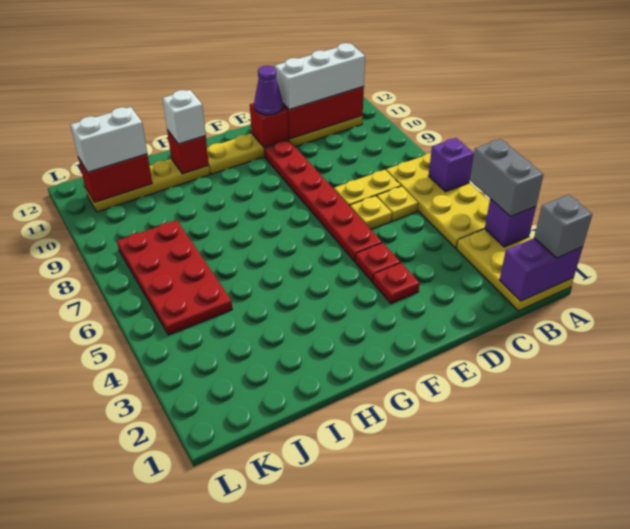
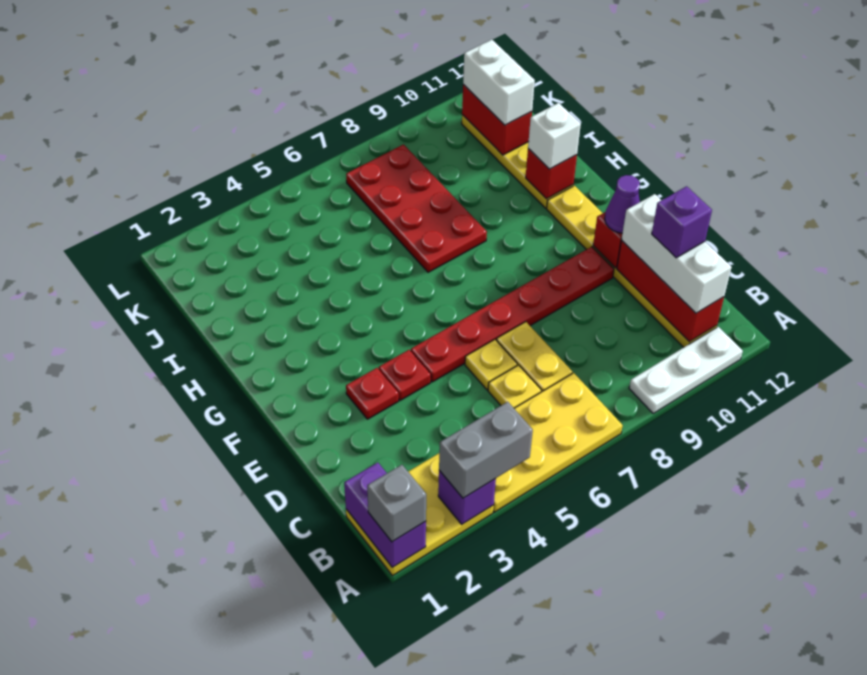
purple brick A6 level 2 -> purple brick C11 level 4
none -> white plate A9:A11 level 1
red plate J5:K8 level 1 -> red plate H7:K8 level 1

